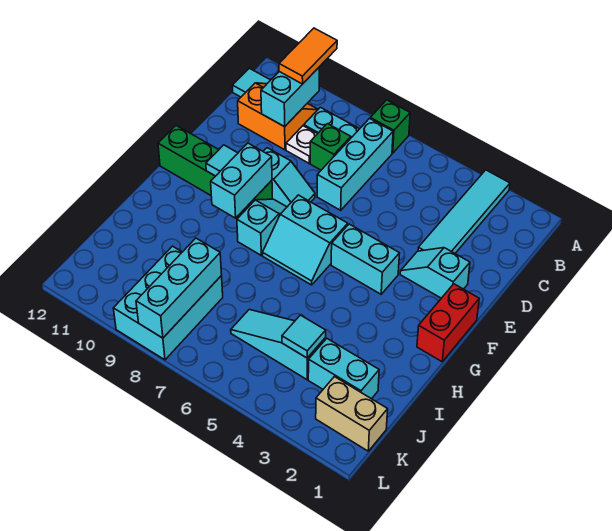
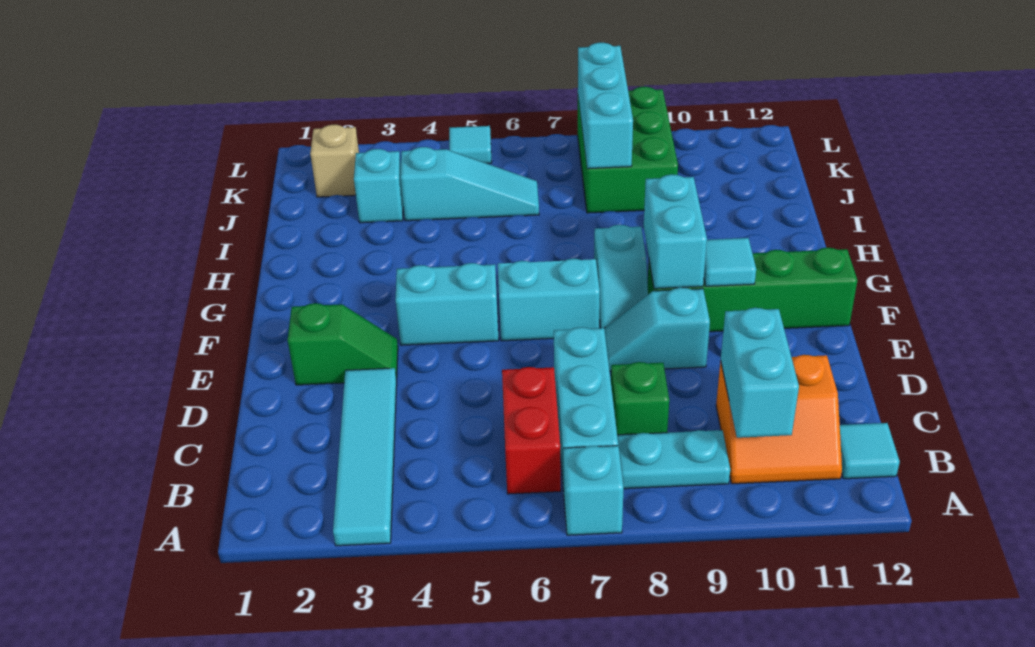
green brick A7 level 1 -> cyan brick A7 level 1
orange tile A10:B10 level 3 -> none
white plate C9 level 1 -> none
cyan slope E2:E3 level 1 top 2 -> green slope E2:E3 level 1 top 2
red brick F1:G1 level 1 -> red brick B6:C6 level 1
cyan brick J2:J3 level 1 -> cyan brick J3 level 1
cyan tile J4 level 2 -> cyan tile L5 level 1
cyan brick J8:L9 level 1 -> green brick J8:L9 level 1
tan brick K1:K2 level 1 -> tan brick K2 level 1

